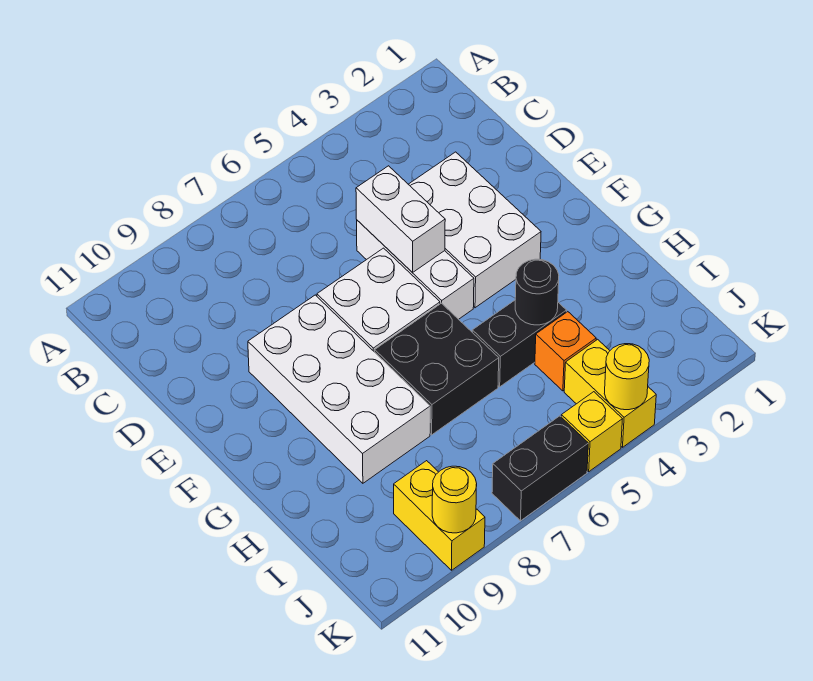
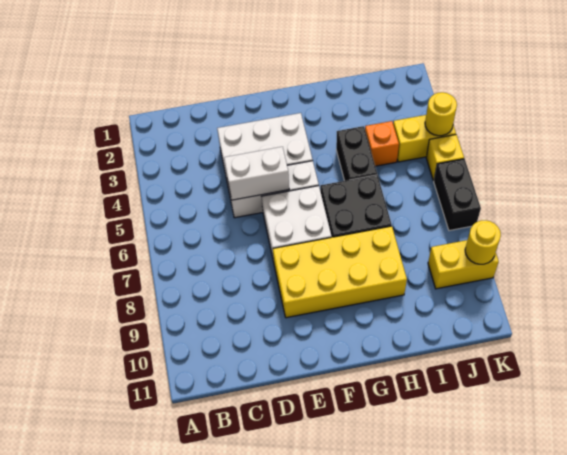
white brick E8:H9 level 1 -> yellow brick E8:H9 level 1
black round brick H4 level 2 -> none

